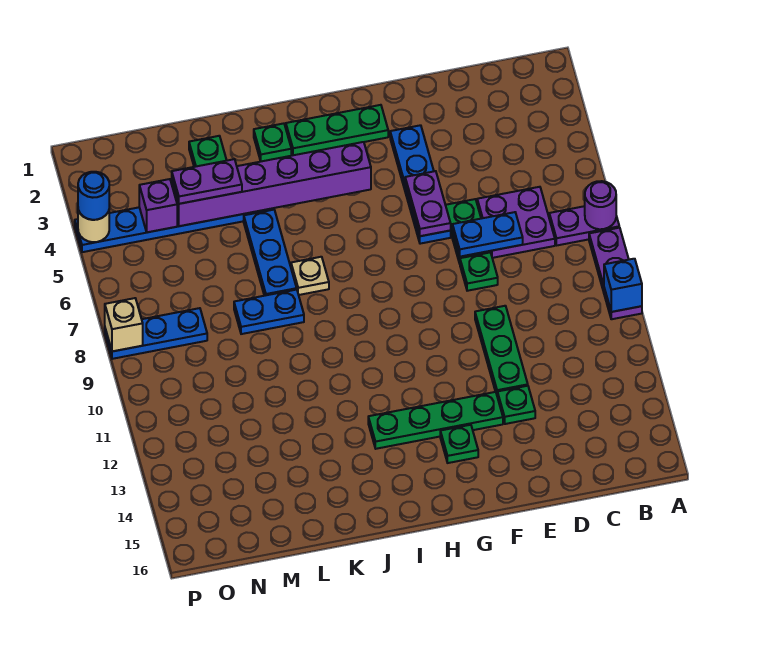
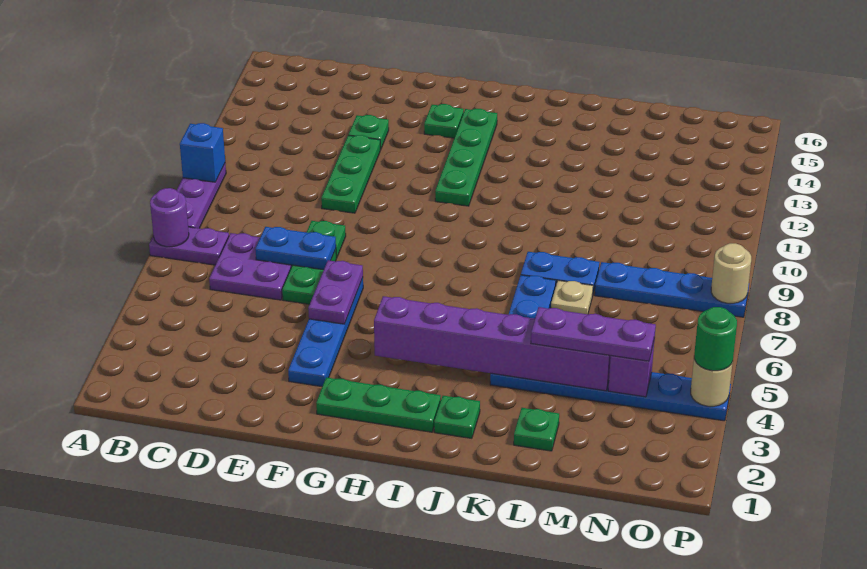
green plate F13:I13 level 1 -> green plate H11:H14 level 1
tan plate J7 level 1 -> tan plate L7 level 1
purple plate L4:M4 level 3 -> purple plate L4:N4 level 3
blue plate N8:P8 level 1 -> blue plate M8:P8 level 1
blue round brick P4 level 3 -> green round brick P4 level 3
tan brick P8 level 2 -> tan round brick P8 level 2

